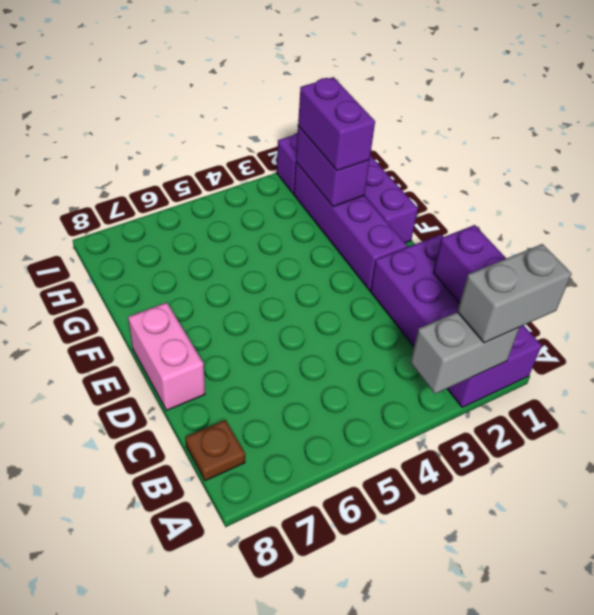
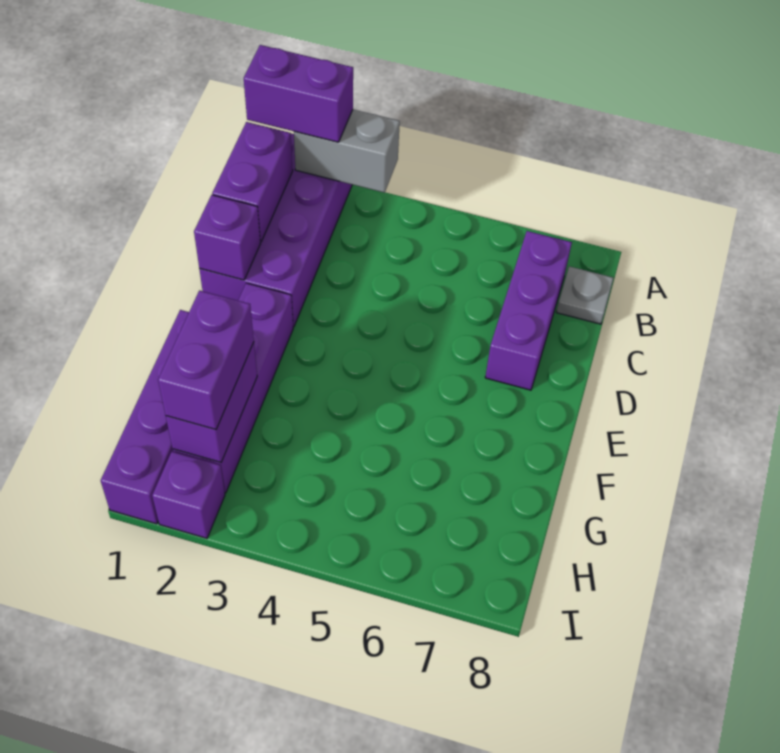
grey brick A1:A2 level 3 -> purple brick A1:A2 level 3
none -> purple brick B7:D7 level 1
brown plate B8 level 1 -> grey plate B8 level 1
none -> purple brick D1 level 2
pink brick D8:E8 level 1 -> none

